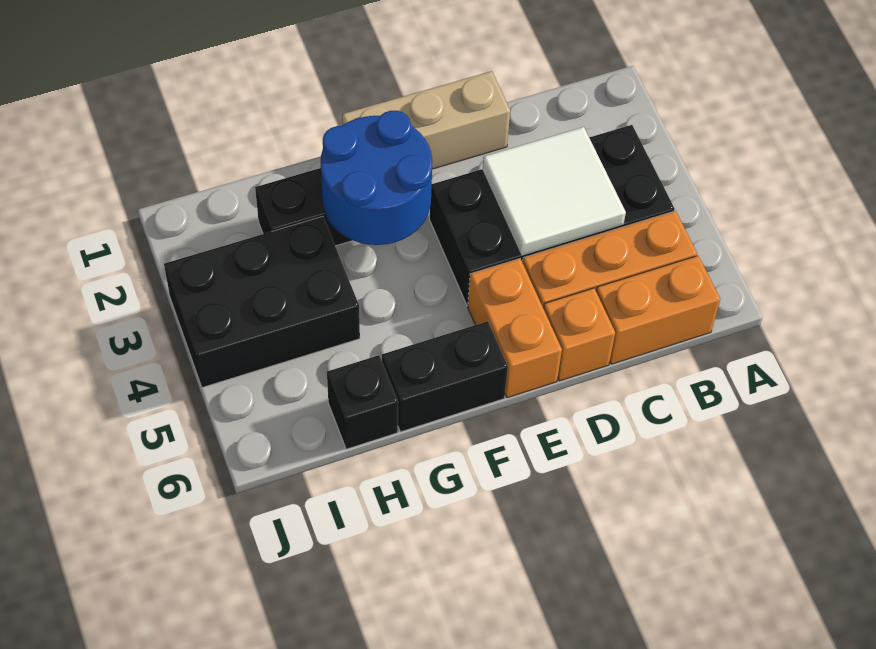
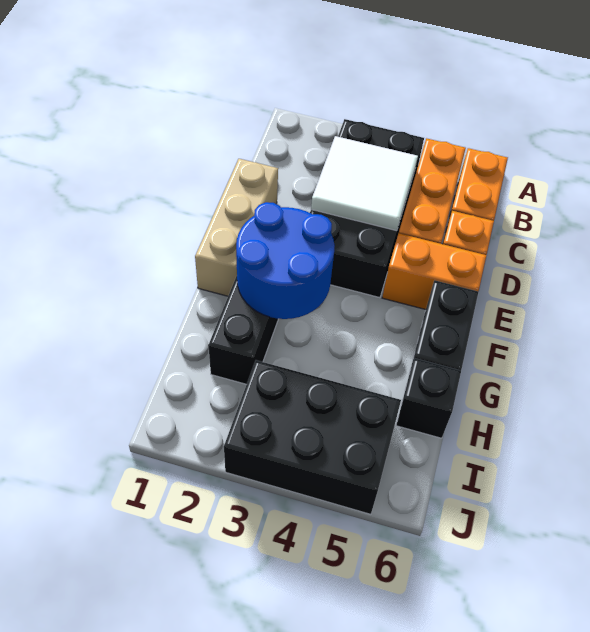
black brick H3:J4 level 1 -> black brick I3:J5 level 1

